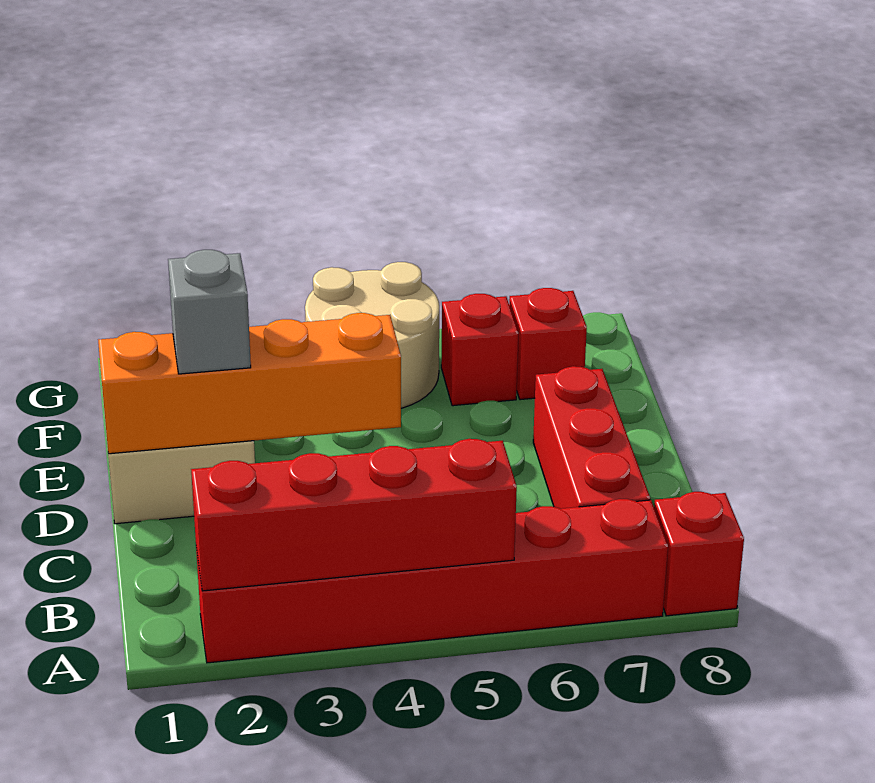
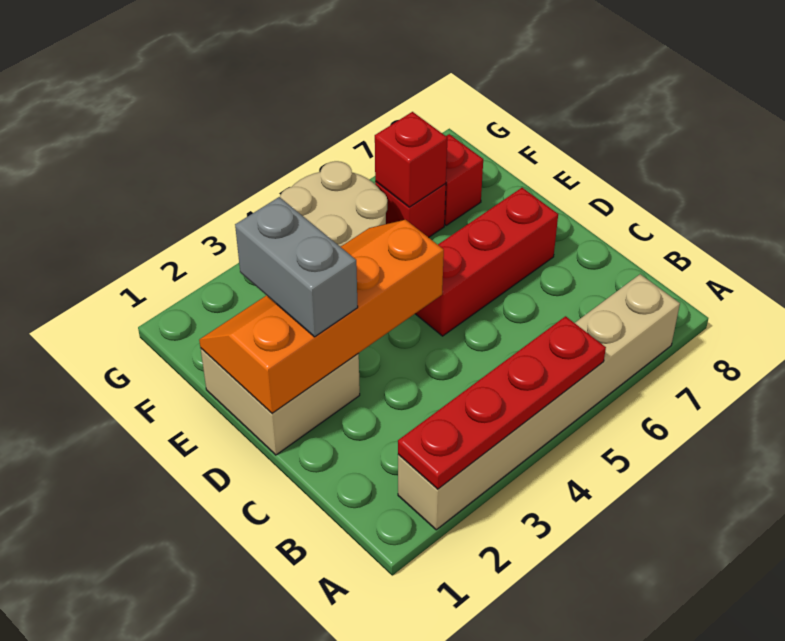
red brick A2:A7 level 1 -> tan brick A2:A7 level 1
red brick A2:A5 level 2 -> red plate A2:A5 level 2
red brick A8 level 1 -> red brick F6 level 2
red brick B7:D7 level 1 -> red brick D5:D7 level 1
grey brick D2 level 3 -> grey brick D2:E2 level 3

